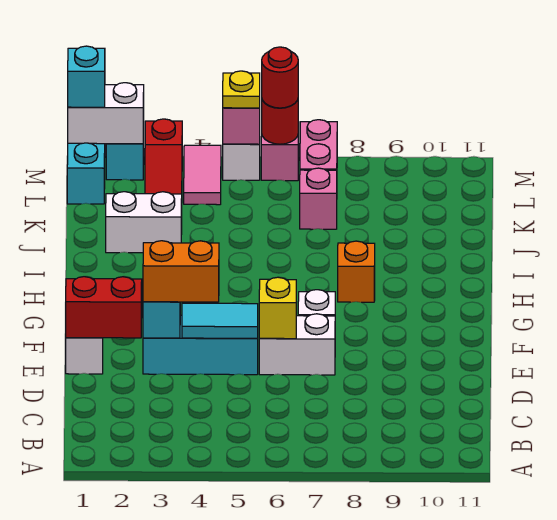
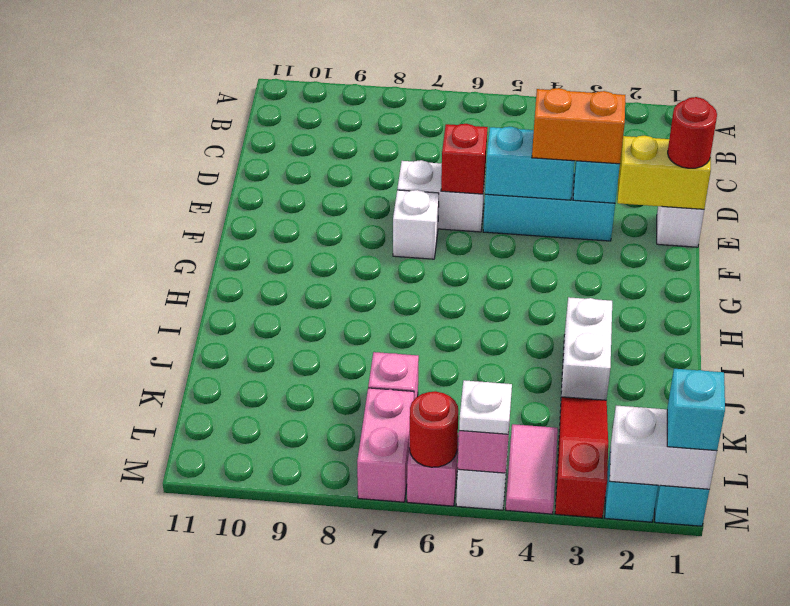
red brick E1:E2 level 2 -> yellow brick E1:E2 level 2
cyan tile E4:E5 level 2 -> cyan brick E4:E5 level 2
yellow brick E6 level 2 -> red brick E6 level 2
orange brick H8 level 1 -> none
white brick J2:J3 level 1 -> white brick I3:J3 level 1
yellow plate M5 level 3 -> white plate M5 level 3
red round brick M6 level 3 -> red round brick E1 level 3

